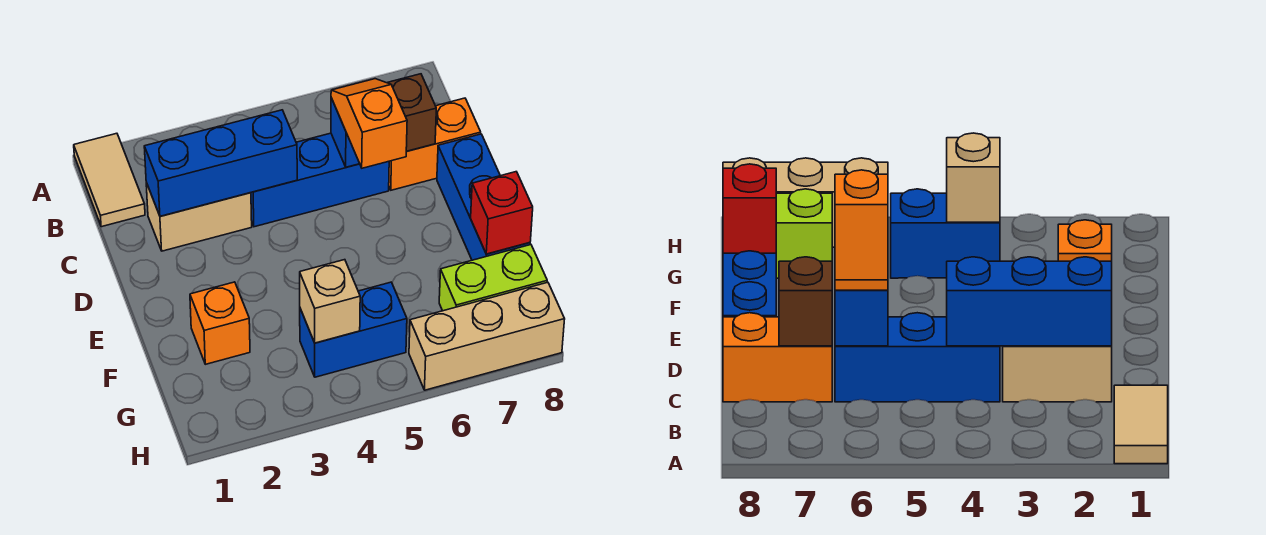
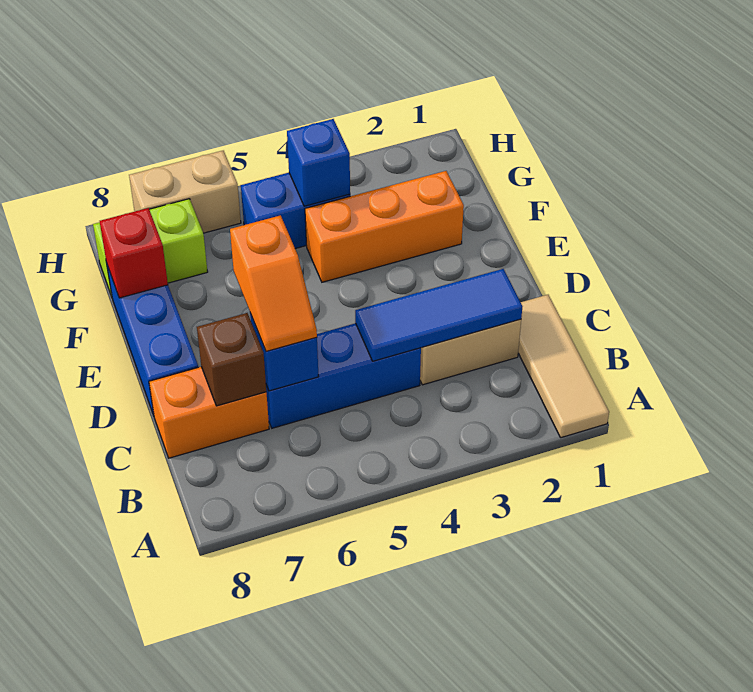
tan tile A1:B1 level 1 -> tan tile A1:C1 level 1
blue brick C2:C4 level 2 -> blue tile C2:C4 level 2
orange brick F2 level 1 -> orange brick F2:F4 level 1
tan brick G4 level 2 -> blue brick G4 level 2
tan brick H6:H8 level 1 -> tan brick H6:H7 level 1

